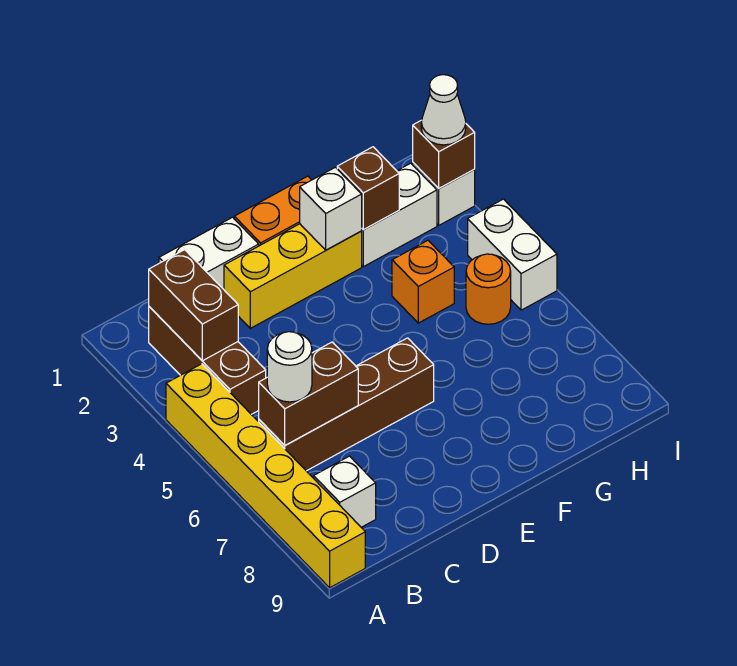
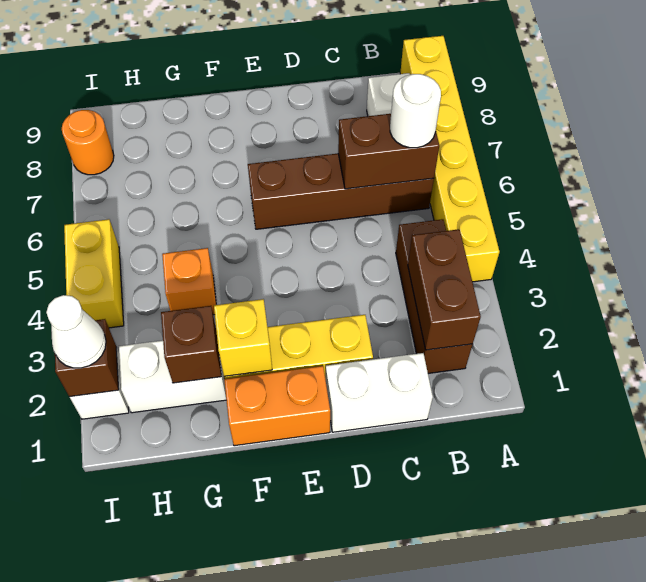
white brick F2 level 2 -> yellow brick F2 level 2
orange round brick H5 level 1 -> orange round brick I8 level 1
white brick I4:I5 level 1 -> yellow brick I4:I5 level 1

